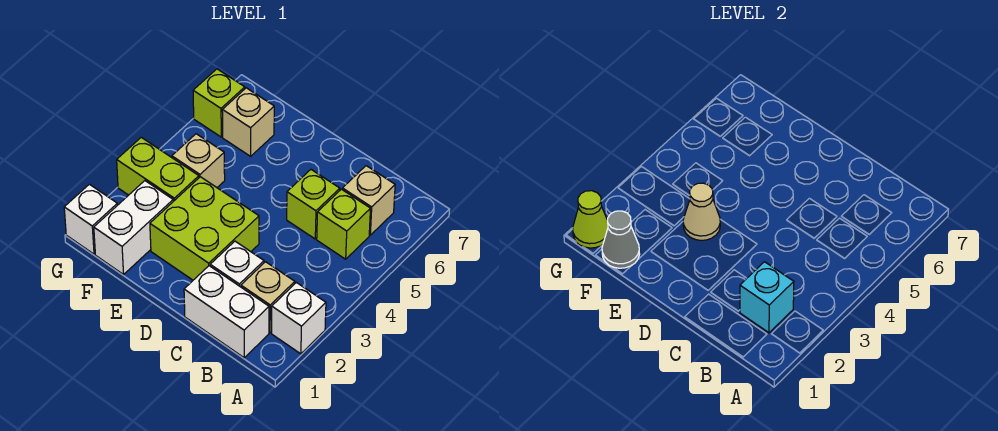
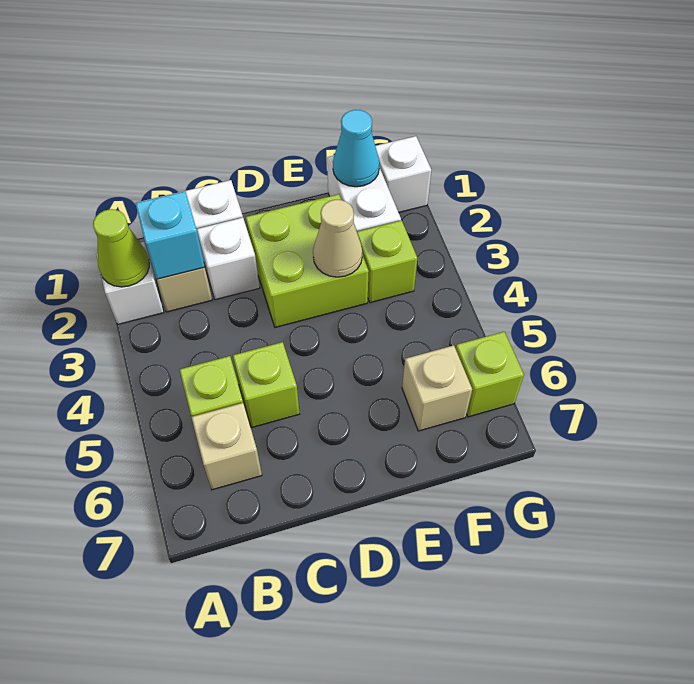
grey cone F1 level 2 -> cyan cone F1 level 2
lime brick F3:G3 level 1 -> lime brick F3 level 1
tan brick F4 level 1 -> none
lime cone G1 level 2 -> lime cone A2 level 2

